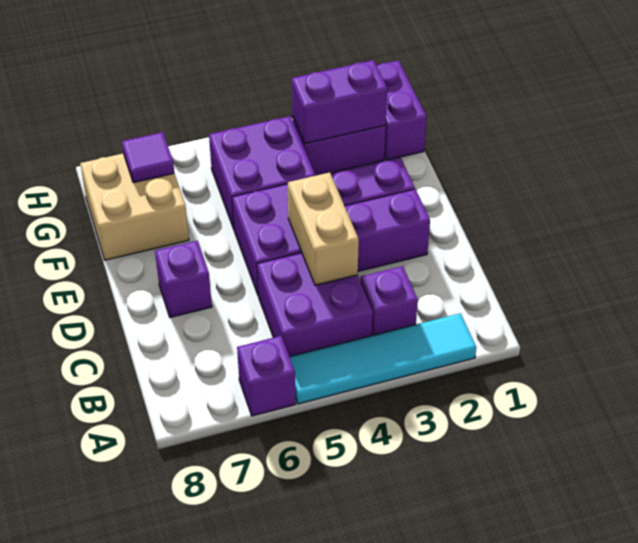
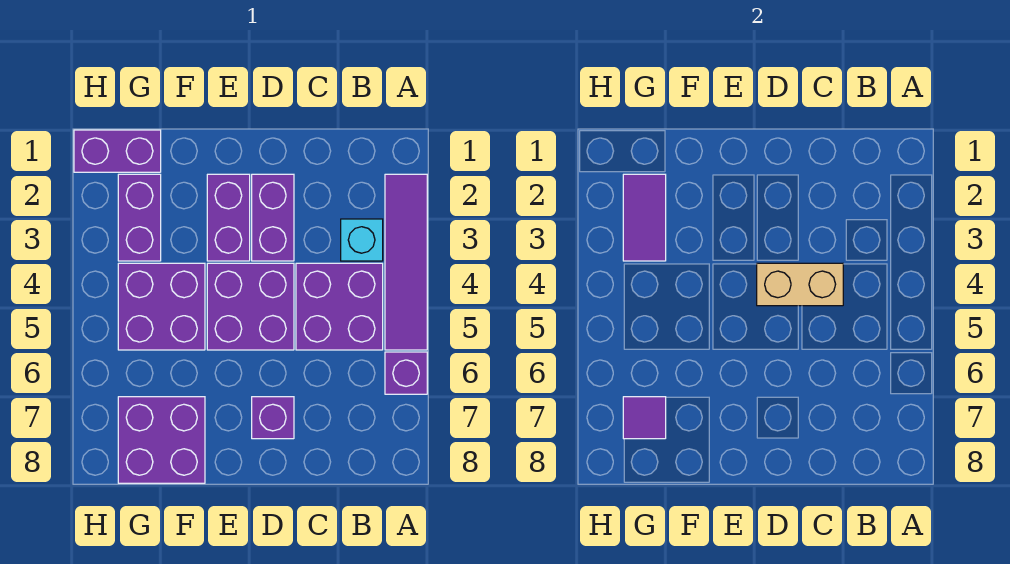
cyan tile A2:A5 level 1 -> purple tile A2:A5 level 1
purple brick B3 level 1 -> cyan brick B3 level 1
tan brick F7:G8 level 1 -> purple brick F7:G8 level 1
purple brick G2:G3 level 2 -> purple tile G2:G3 level 2

